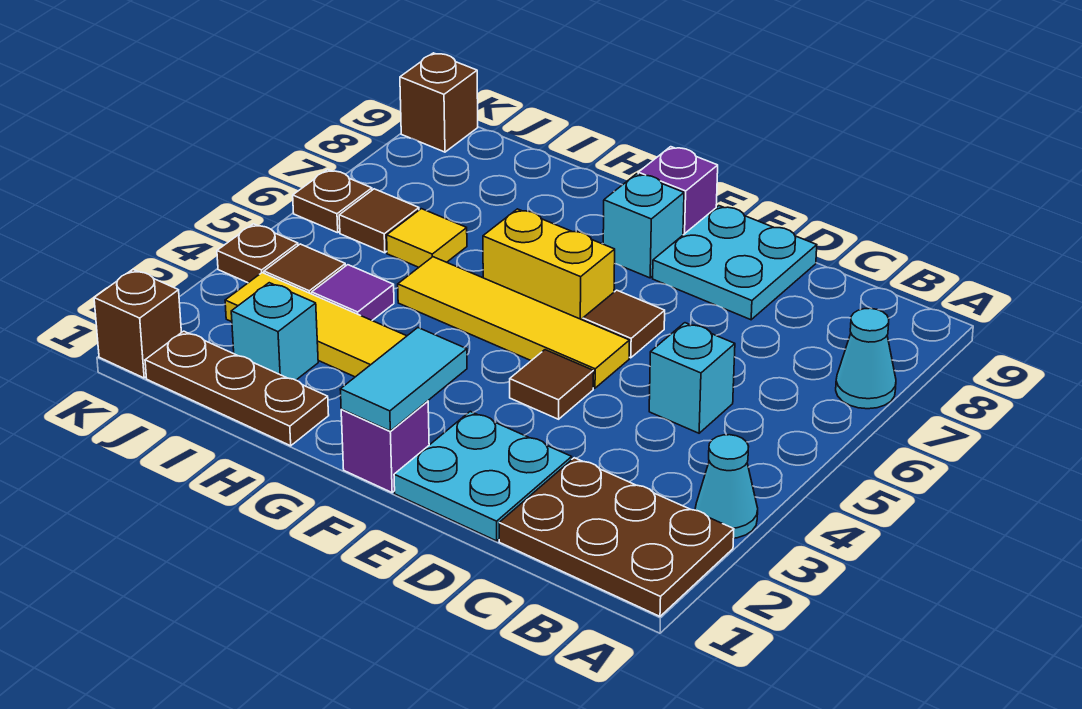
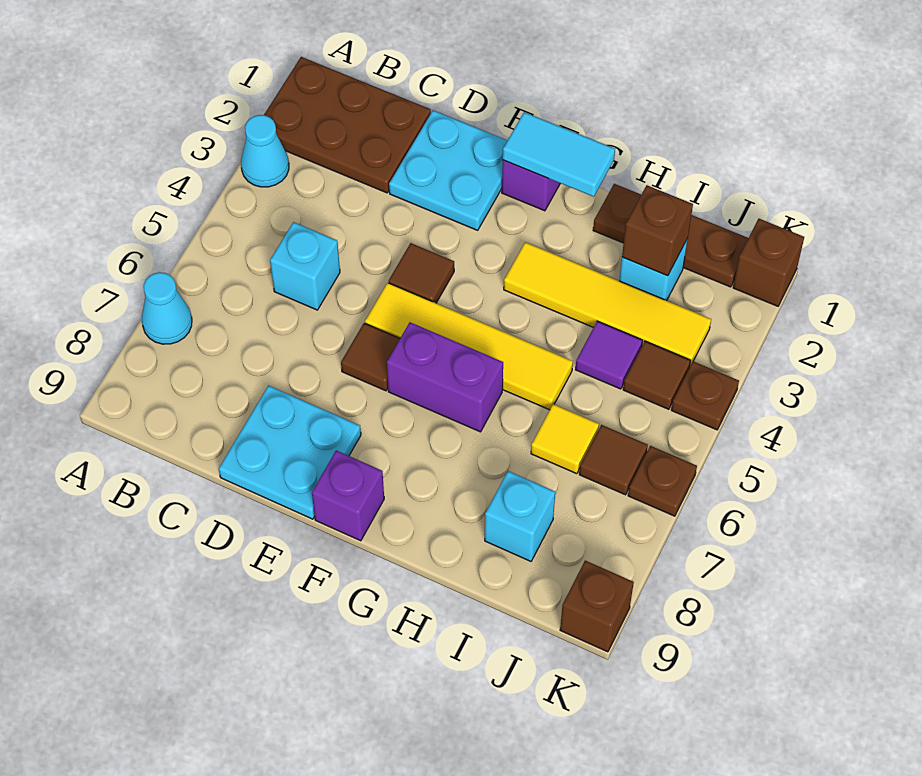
cyan tile F1:F2 level 2 -> cyan tile F1:G1 level 2
yellow brick F6:G6 level 1 -> purple brick F6:G6 level 1
cyan brick F8 level 1 -> cyan brick I8 level 1
none -> brown brick I2 level 2

